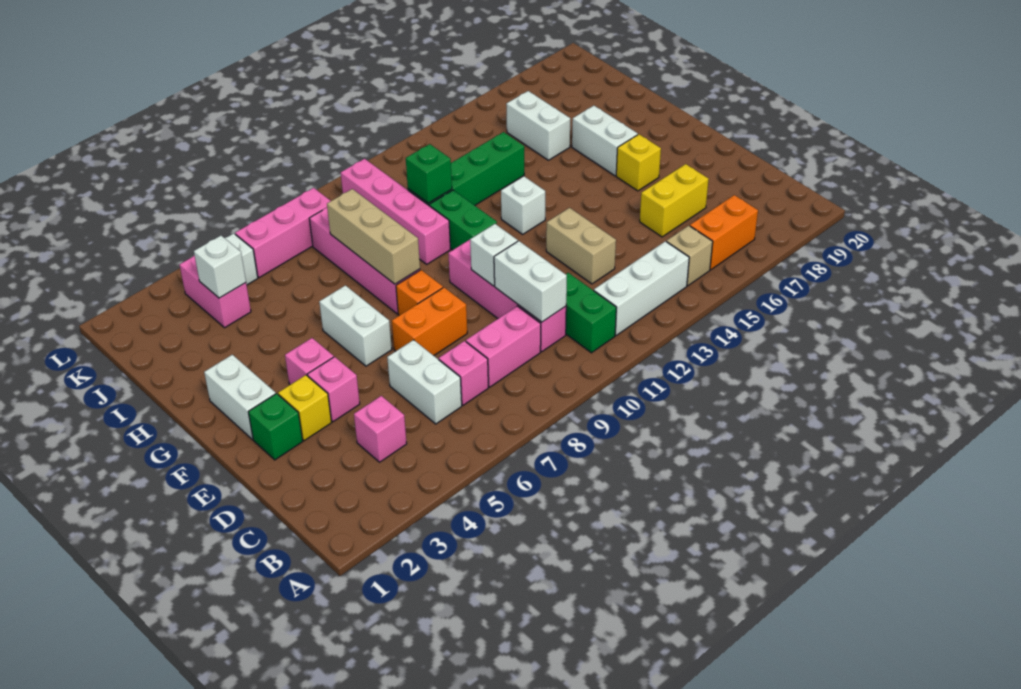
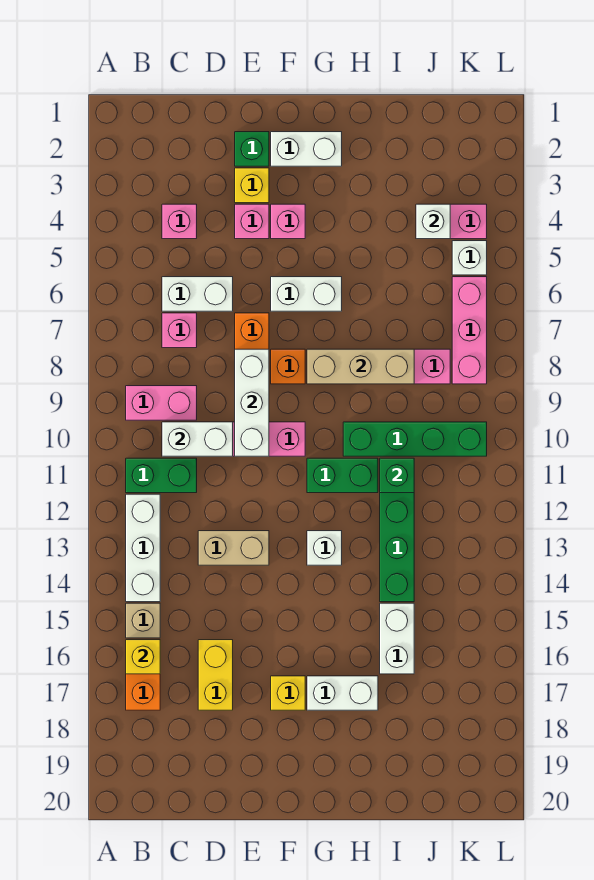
none -> yellow brick B16 level 2
pink brick C8:C9 level 1 -> pink brick B9:C9 level 1
white brick E10 level 2 -> white brick E8:E10 level 2
pink brick H10:K10 level 1 -> green brick H10:K10 level 1
white brick I16:J16 level 1 -> white brick I15:I16 level 1

